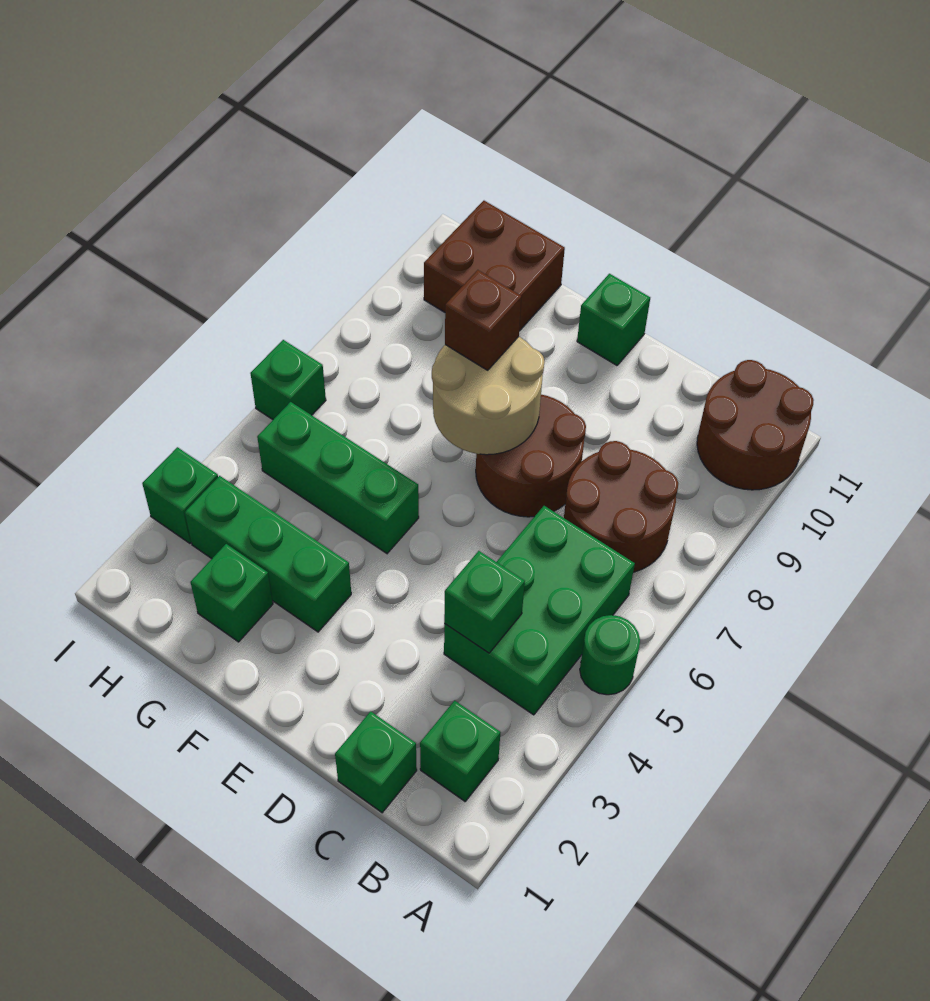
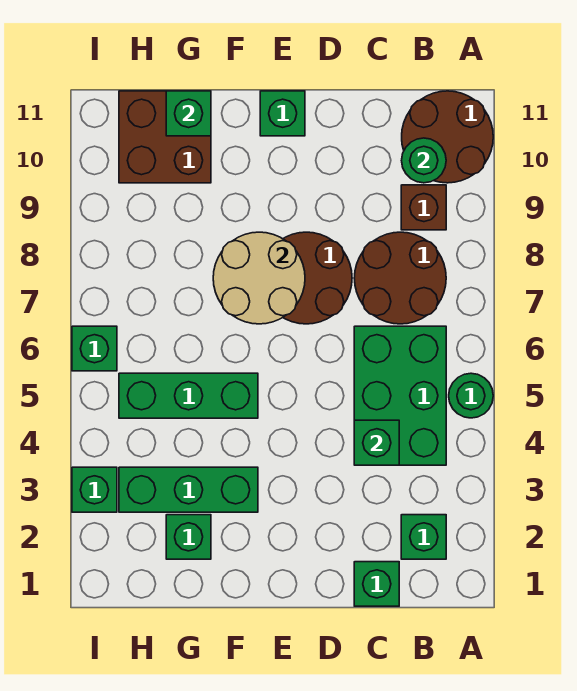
none -> green round brick B10 level 2
brown brick F8 level 3 -> brown brick B9 level 1
none -> green brick G11 level 2

